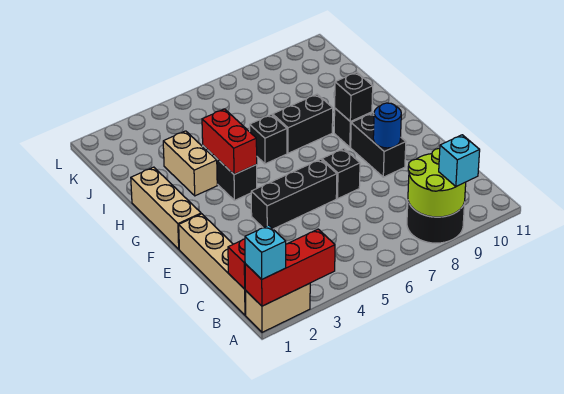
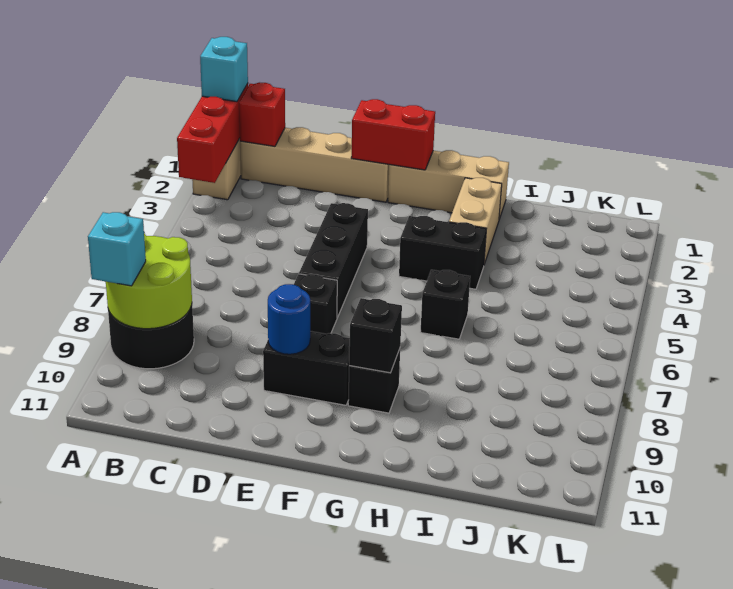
red brick G4:H4 level 2 -> red brick E1:F1 level 2
tan brick H3:I3 level 1 -> tan brick H2:H3 level 1
black brick H7:H8 level 1 -> none

